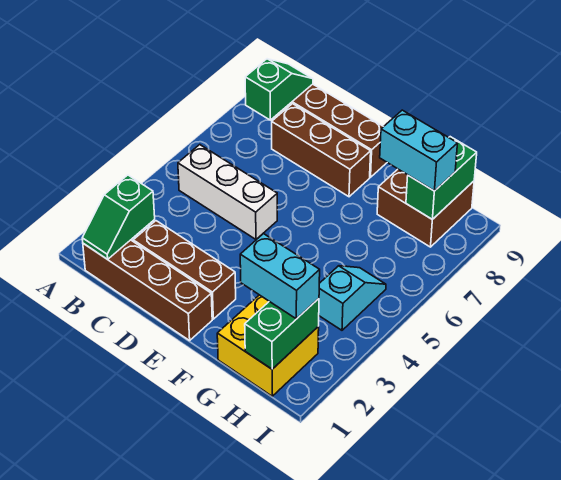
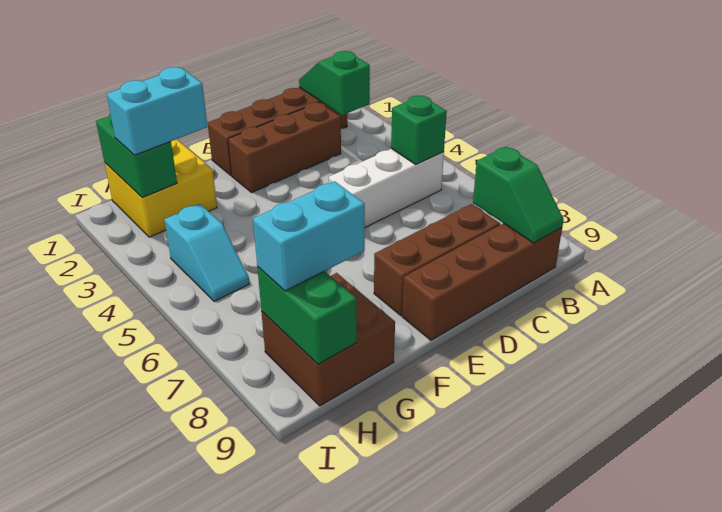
none -> green brick B5 level 2

